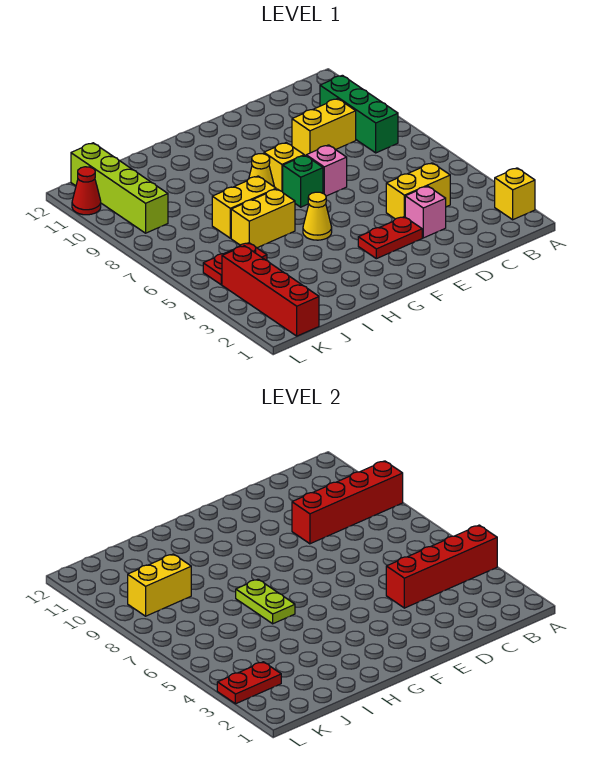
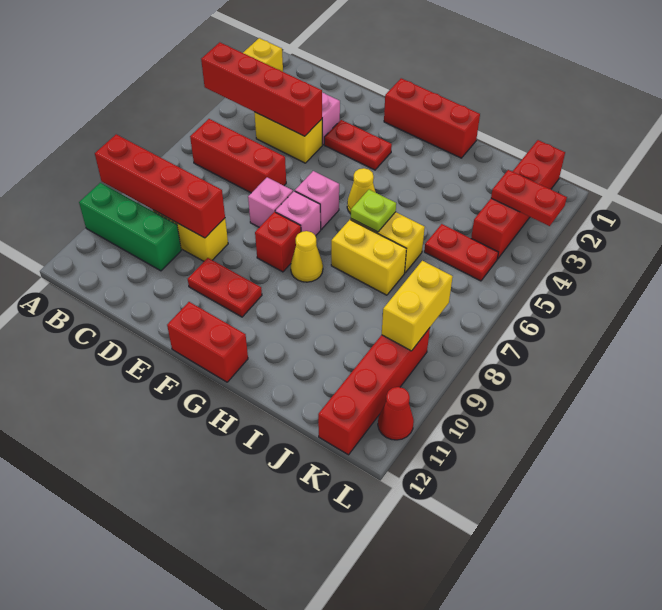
none -> red brick B6:D6 level 1
green brick B8:B10 level 1 -> green brick A10:C10 level 1
none -> red plate E10:F10 level 1
none -> red brick F1:H1 level 1
none -> pink brick F6 level 1
green brick F7 level 1 -> pink brick F7 level 1
yellow brick F8 level 1 -> red brick F8 level 1
none -> red brick F12:G12 level 1
lime plate H6:H7 level 2 -> lime plate H6 level 2
yellow brick J9:K9 level 2 -> yellow brick K8:K9 level 2
lime brick K9:K12 level 1 -> red brick K9:K12 level 1

